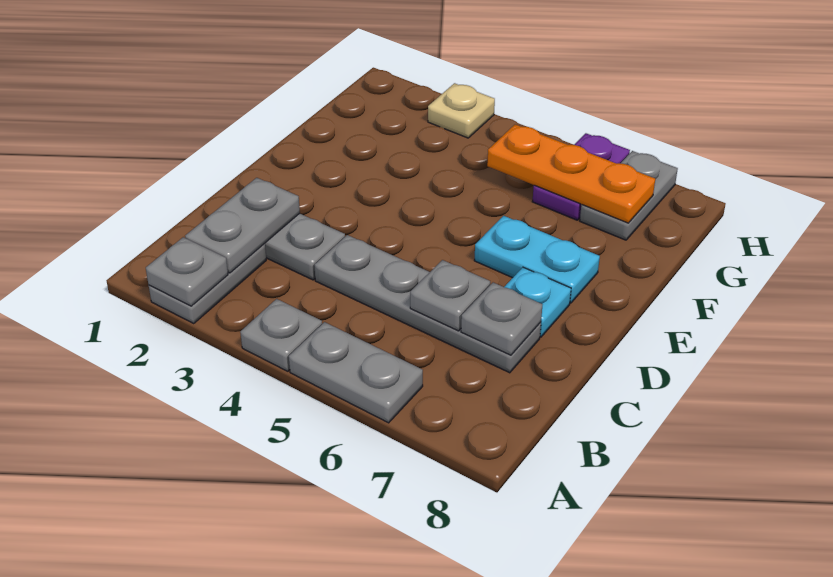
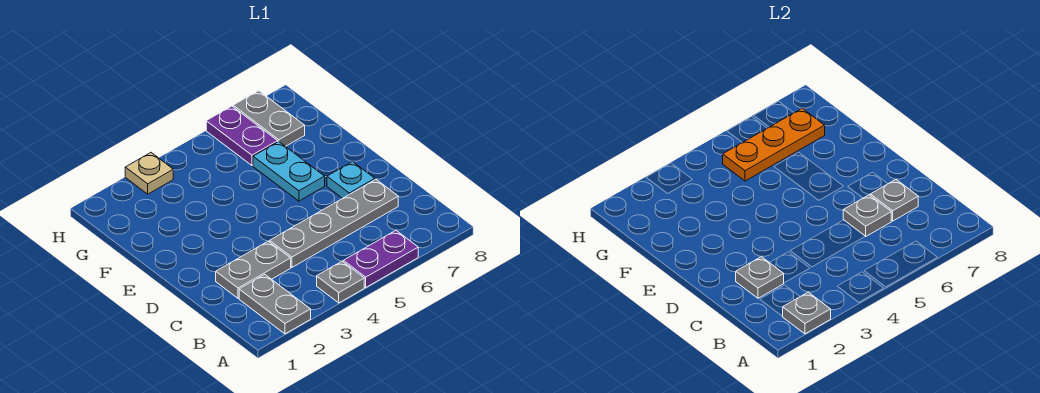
grey plate A5:A6 level 1 -> purple plate A5:A6 level 1
grey plate B2:C2 level 2 -> grey plate C2 level 2
cyan plate E6:E7 level 1 -> cyan plate E6:F6 level 1

